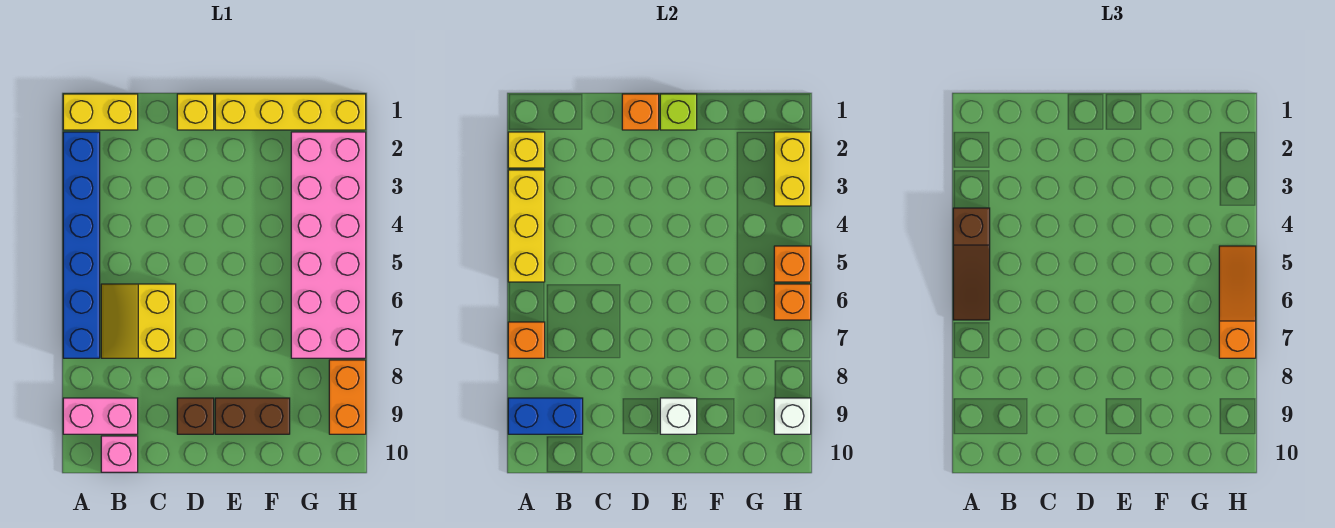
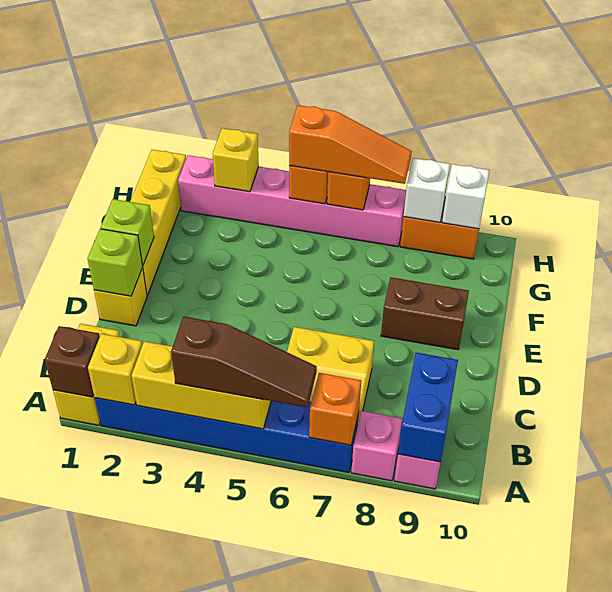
pink brick B10 level 1 -> pink brick A8 level 1
orange brick D1 level 2 -> lime brick D1 level 2
brown brick D9 level 1 -> brown brick A1 level 2
brown brick E9:F9 level 1 -> brown brick E8:E9 level 1
white brick E9 level 2 -> white brick H8 level 2
pink brick G2:H7 level 1 -> pink brick H2:H7 level 1
yellow brick H2:H3 level 2 -> yellow brick H3 level 2
orange slope H5:H7 level 3 top 7 -> orange slope H5:H7 level 3 top 5

